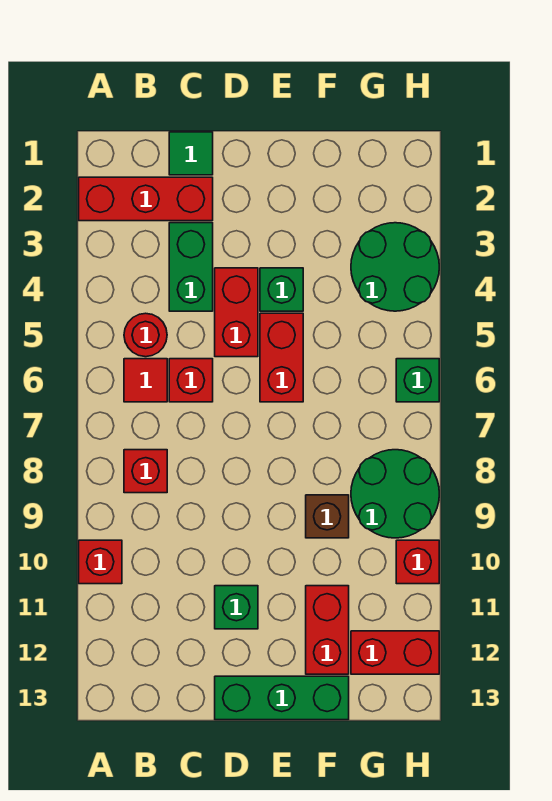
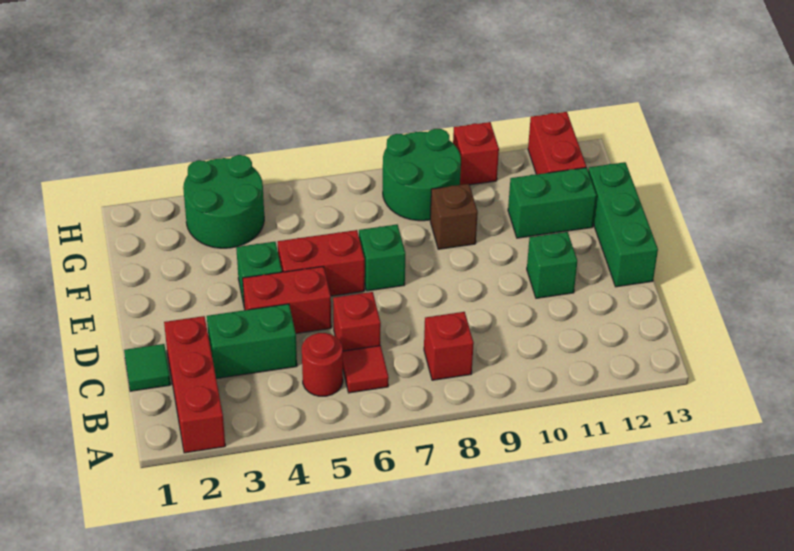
red brick A10 level 1 -> none
red brick F11:F12 level 1 -> green brick F11:F12 level 1
green brick H6 level 1 -> green brick E7 level 1

